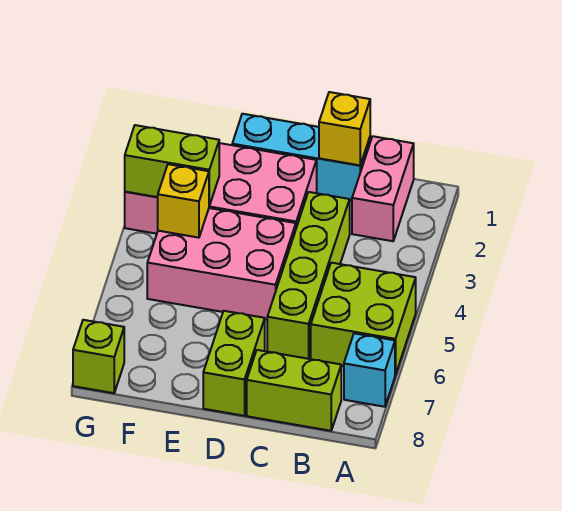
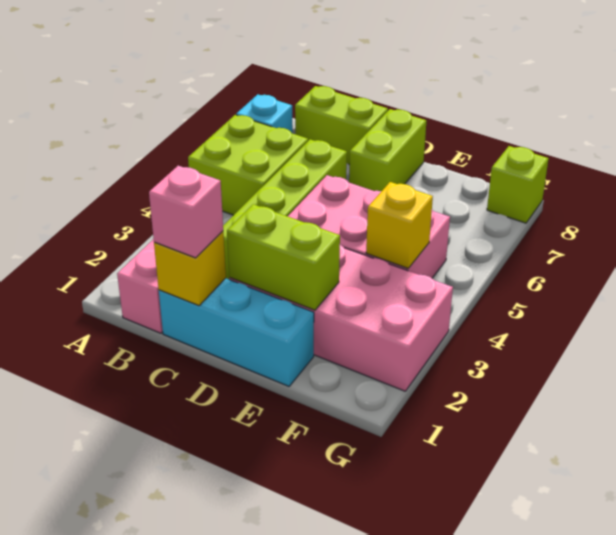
none -> pink brick C1 level 3
lime brick F3:G3 level 2 -> lime brick D2:E2 level 2

